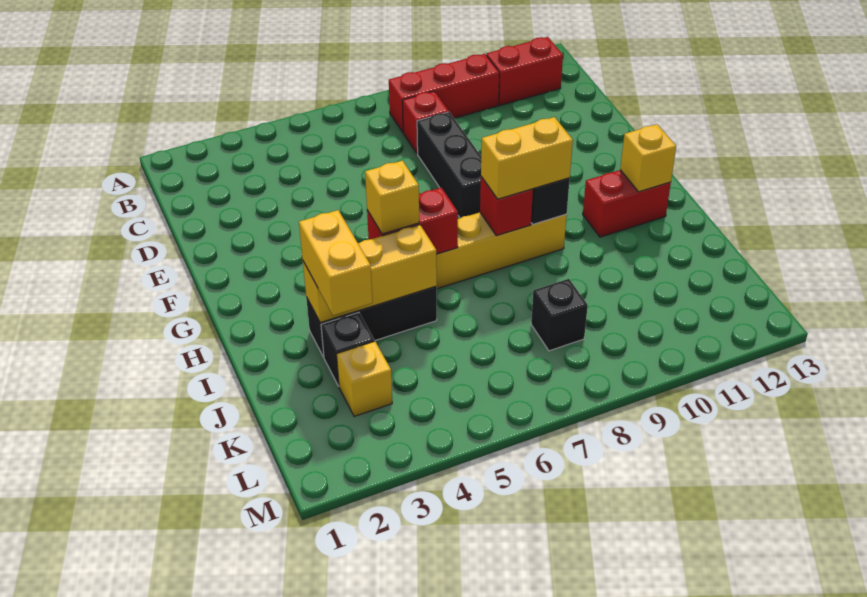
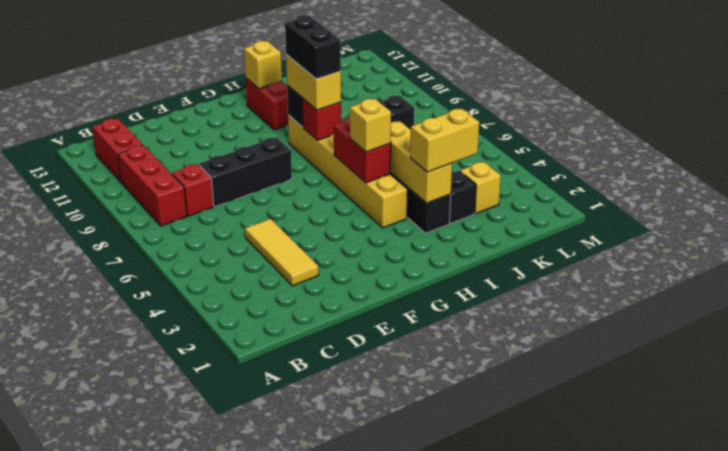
none -> yellow tile D3:D5 level 1
none -> black brick H8:H9 level 4

